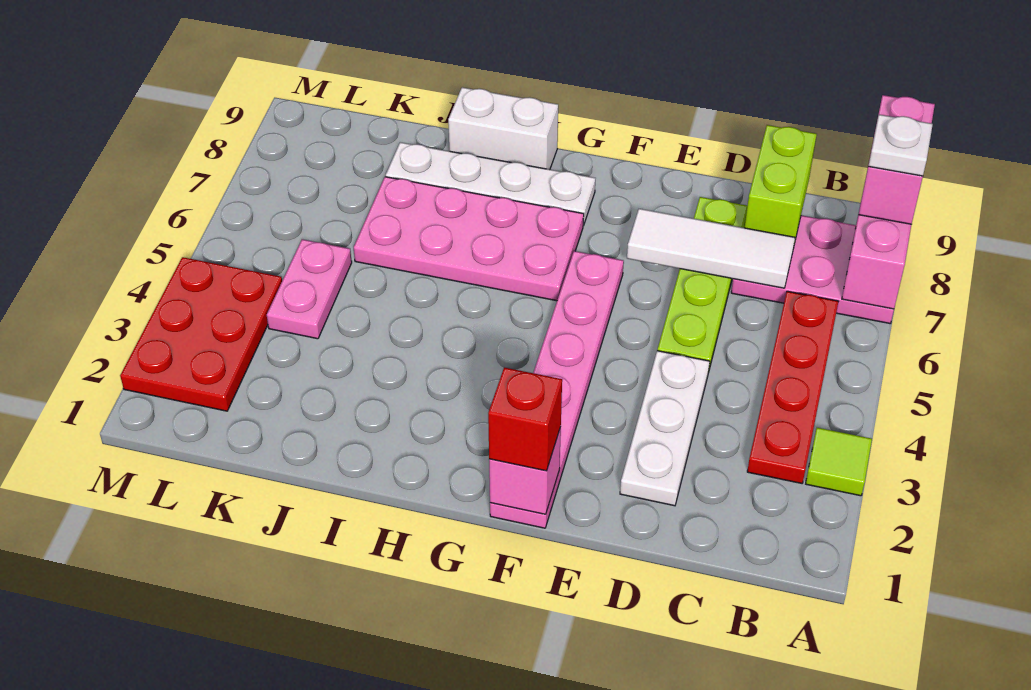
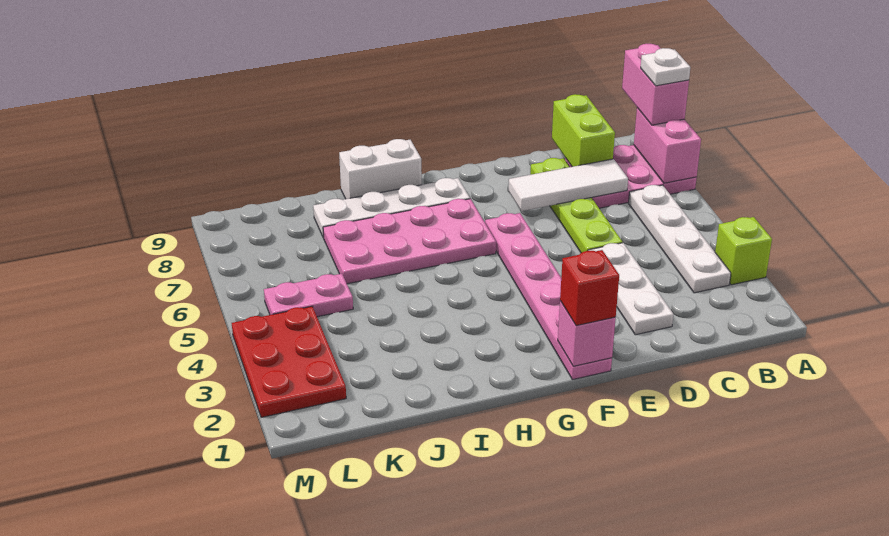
lime tile A3 level 1 -> lime brick A3 level 1
red plate B3:B6 level 1 -> white plate B3:B6 level 1
pink plate K4:K5 level 1 -> pink plate K5:L5 level 1

